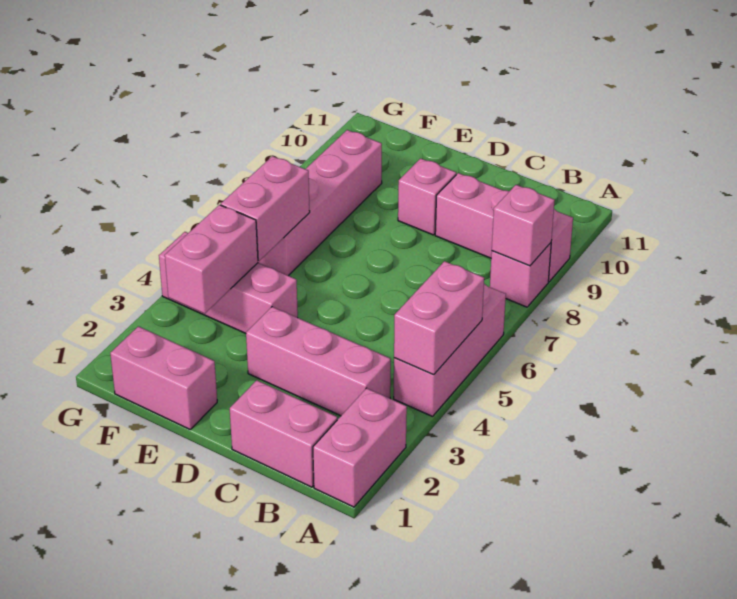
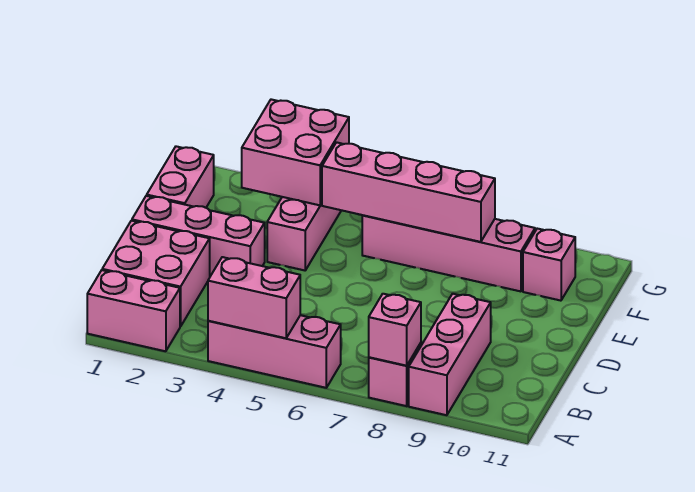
pink brick B1:C1 level 1 -> pink brick B1:C2 level 1
pink brick B3:D3 level 1 -> pink brick D1:D3 level 1
pink brick D9 level 1 -> pink brick F10 level 1
pink brick F3:F4 level 2 -> pink brick F3:G4 level 2
pink brick F5:F6 level 2 -> pink brick F5:F8 level 2

